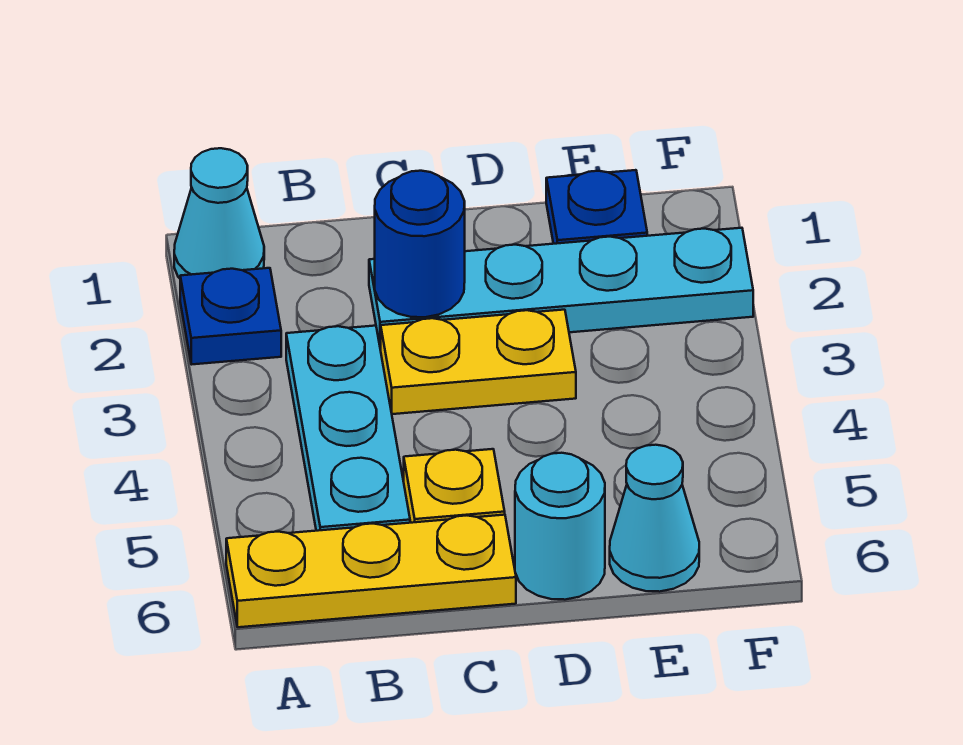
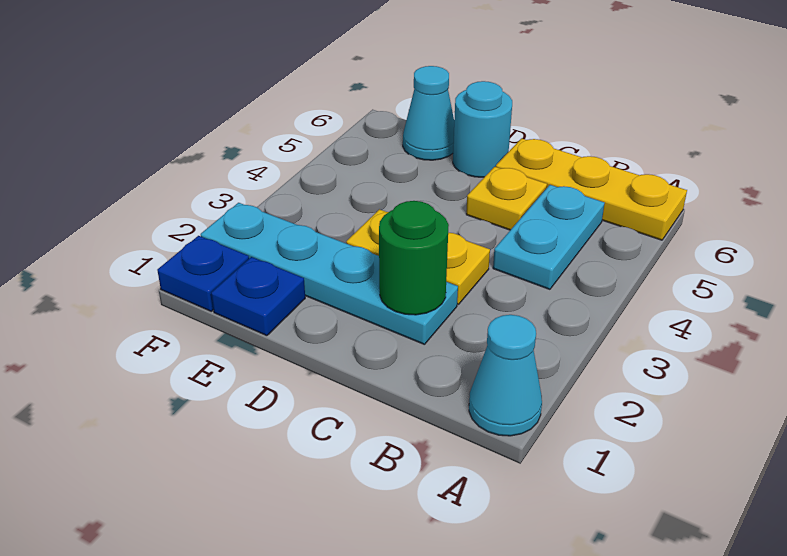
blue plate A2 level 1 -> blue plate F1 level 1
cyan plate B3:B5 level 1 -> cyan plate B4:B5 level 1
blue round brick C2 level 2 -> green round brick C2 level 2

